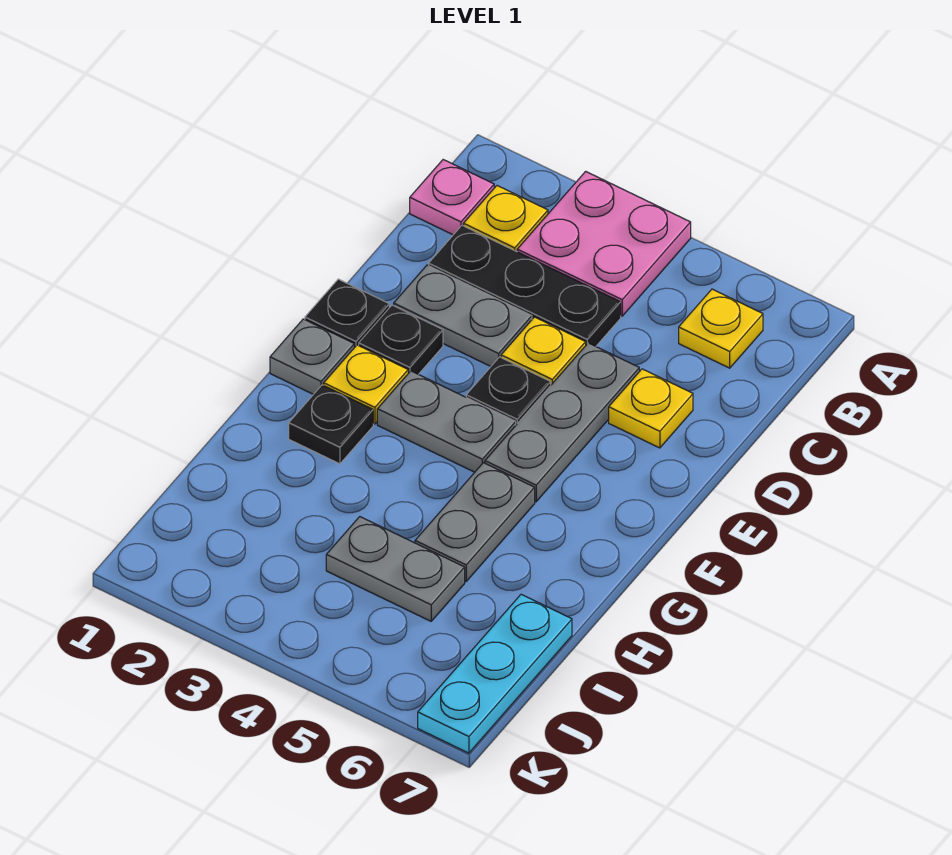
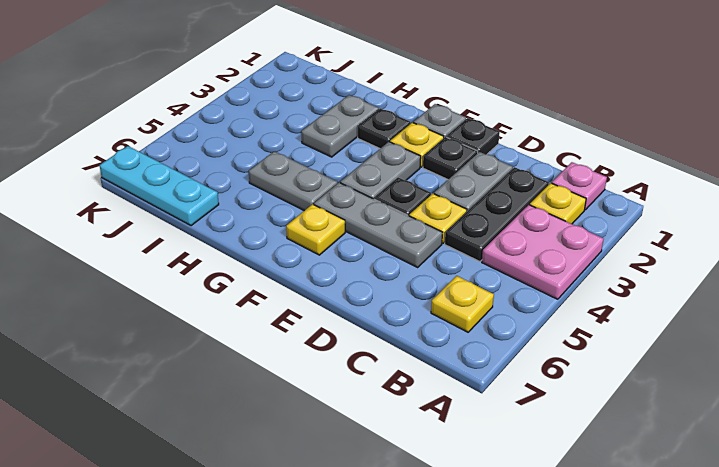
yellow plate D6 level 1 -> yellow plate F6 level 1
grey plate I4:I5 level 1 -> grey plate H2:H3 level 1

